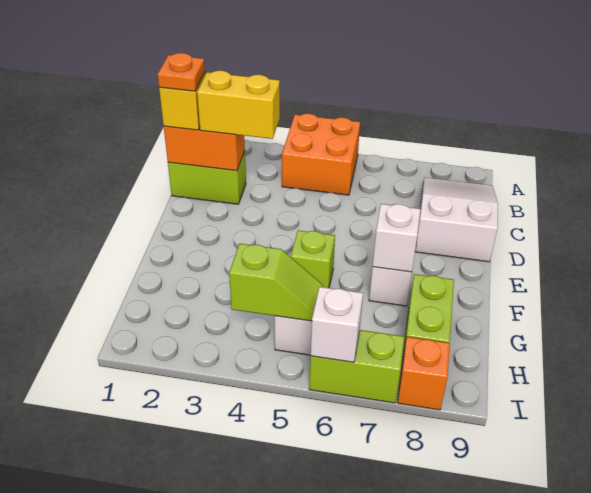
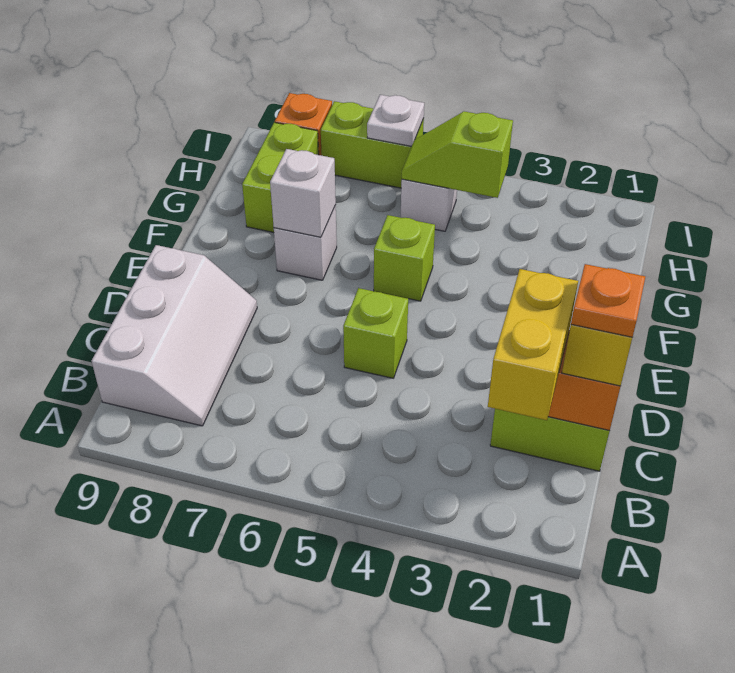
orange brick A4:B5 level 1 -> none
white slope B8:D9 level 1 top D -> white slope B8:D9 level 1 top 9
yellow brick C2:C3 level 3 -> yellow brick B2:C2 level 3
none -> lime brick D5 level 1
white brick I6 level 2 -> white plate I6 level 2

